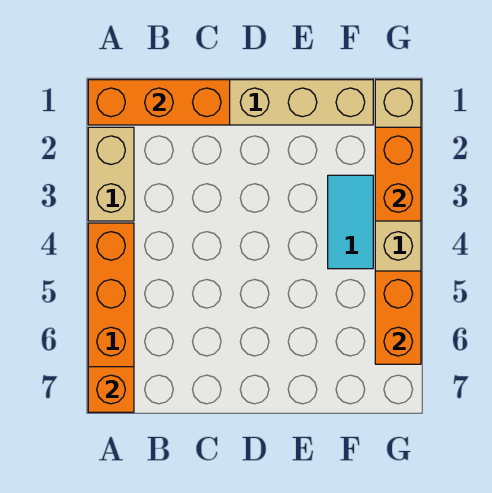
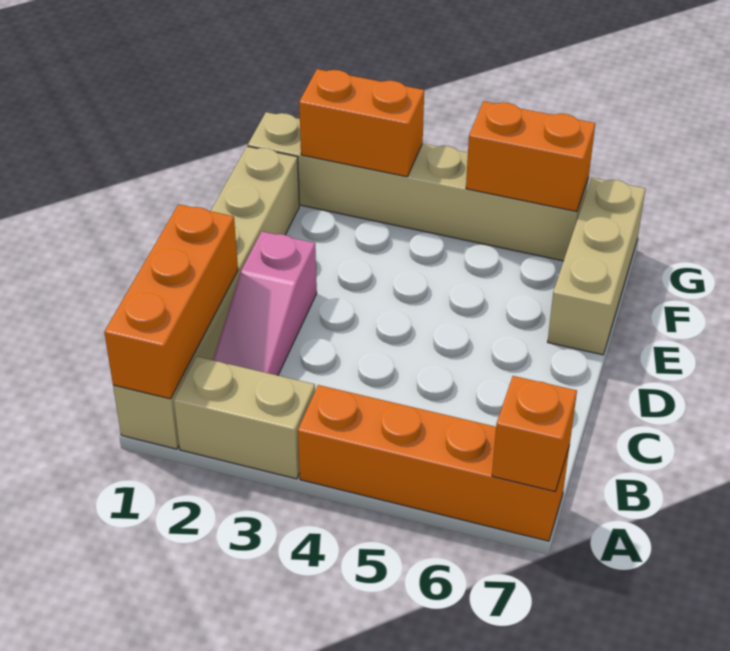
none -> pink slope B2:D2 level 1 top D
none -> tan brick E7:G7 level 1
cyan tile F3:F4 level 1 -> none

